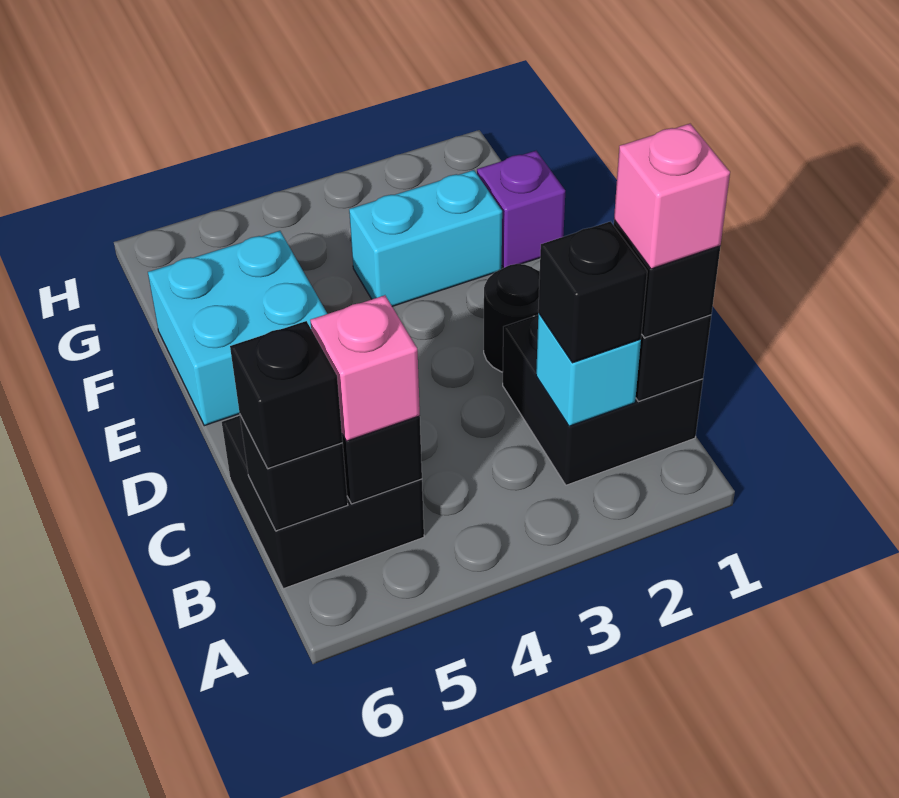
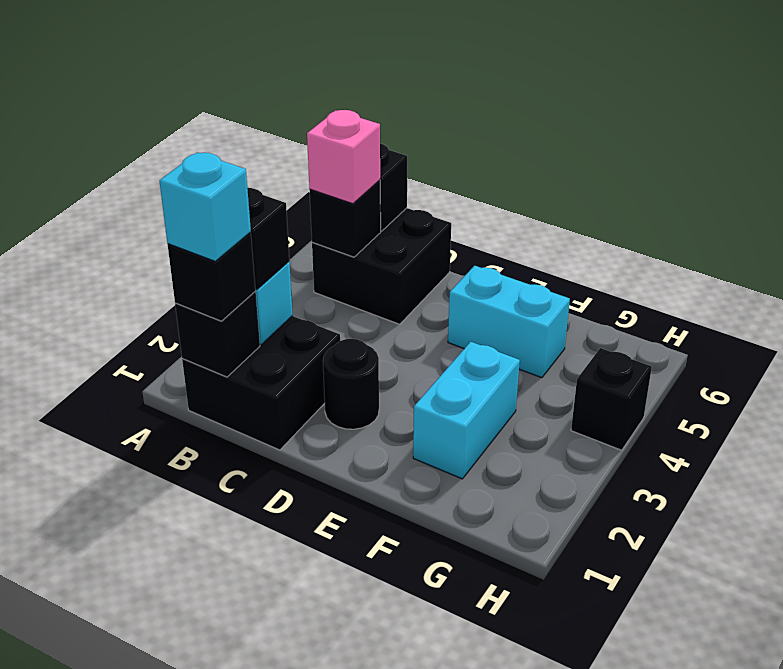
pink brick B1 level 4 -> cyan brick B1 level 4
black brick B6 level 3 -> black brick H4 level 1
cyan brick E5:F6 level 1 -> cyan brick E5:F5 level 1
purple brick F1 level 1 -> none

